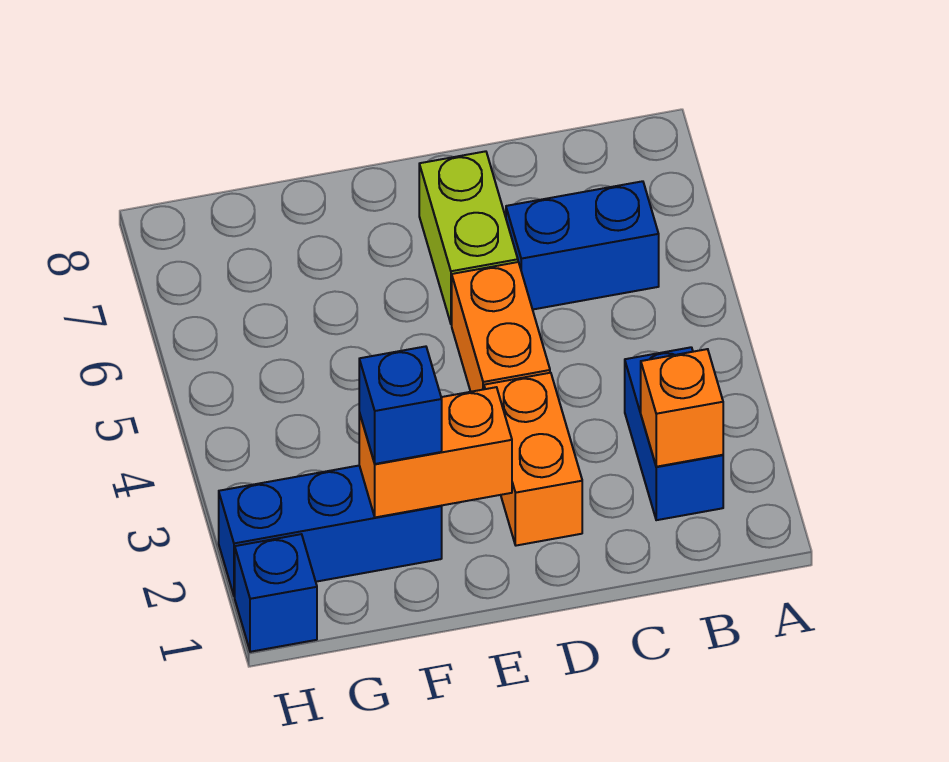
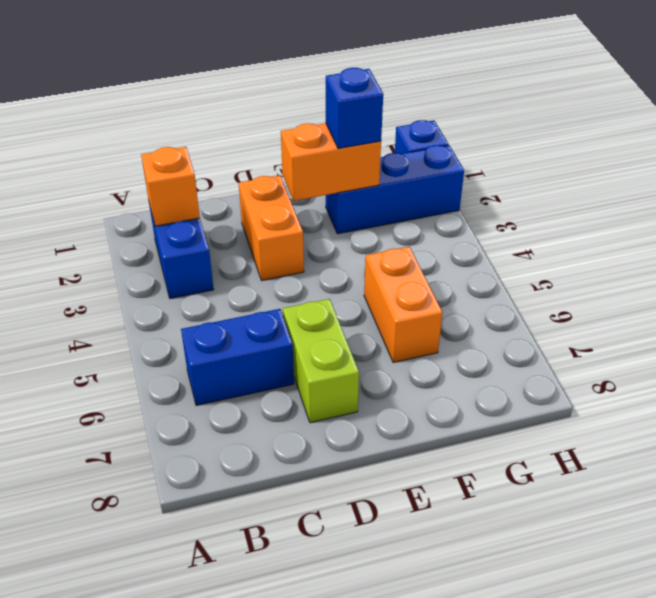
orange brick D4:D5 level 1 -> orange brick F5:F6 level 1

